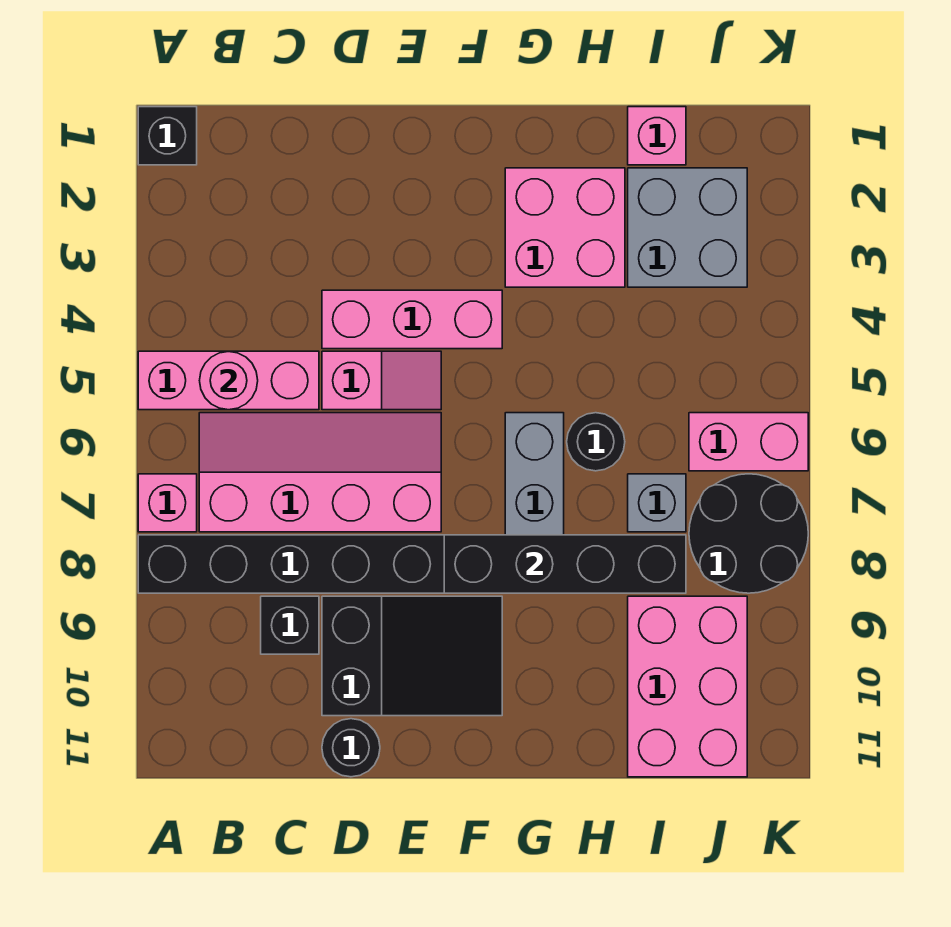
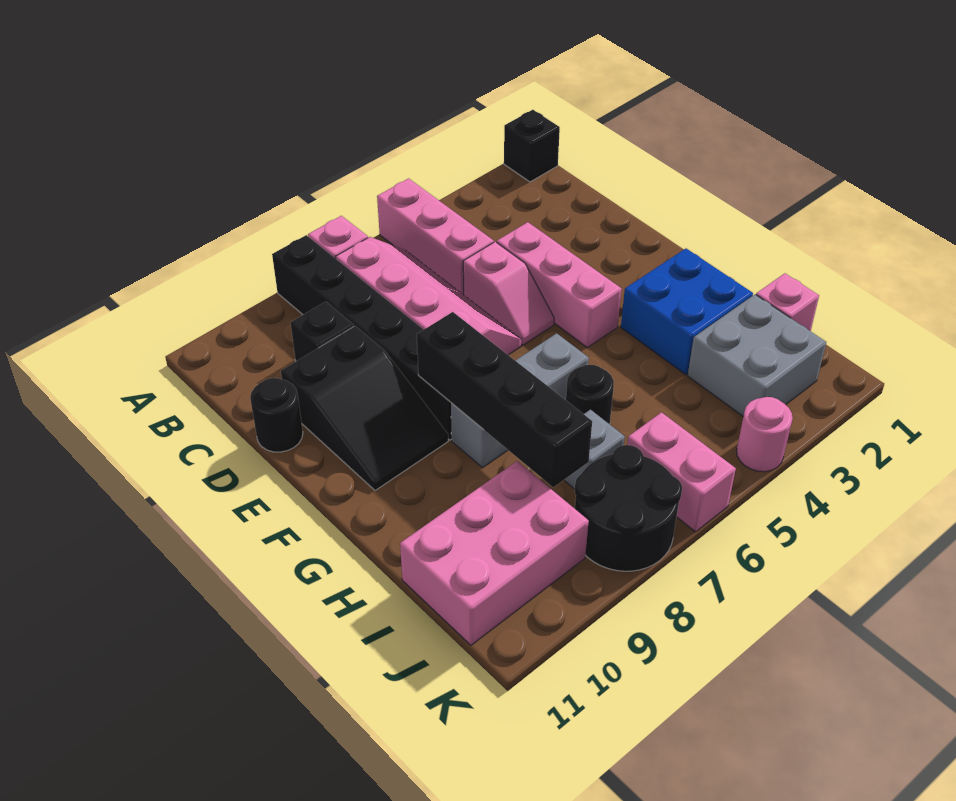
pink round brick B5 level 2 -> pink round brick K4 level 1
pink brick G2:H3 level 1 -> blue brick G2:H3 level 1

